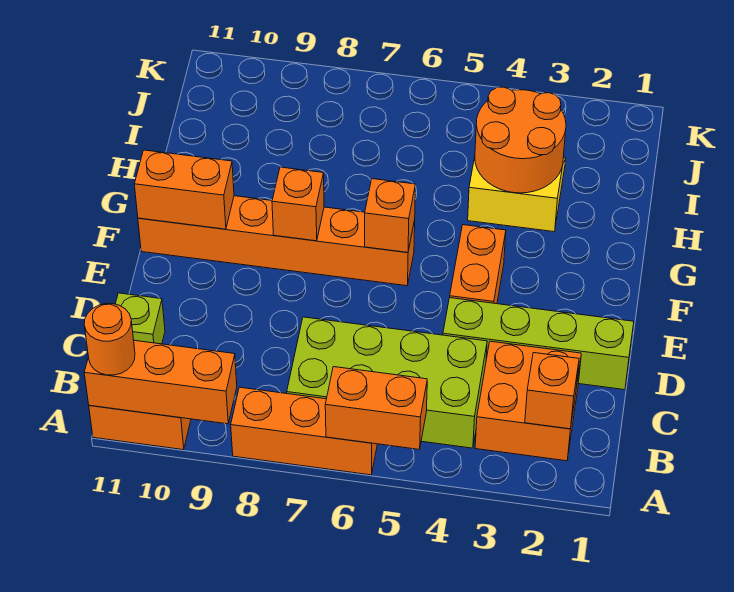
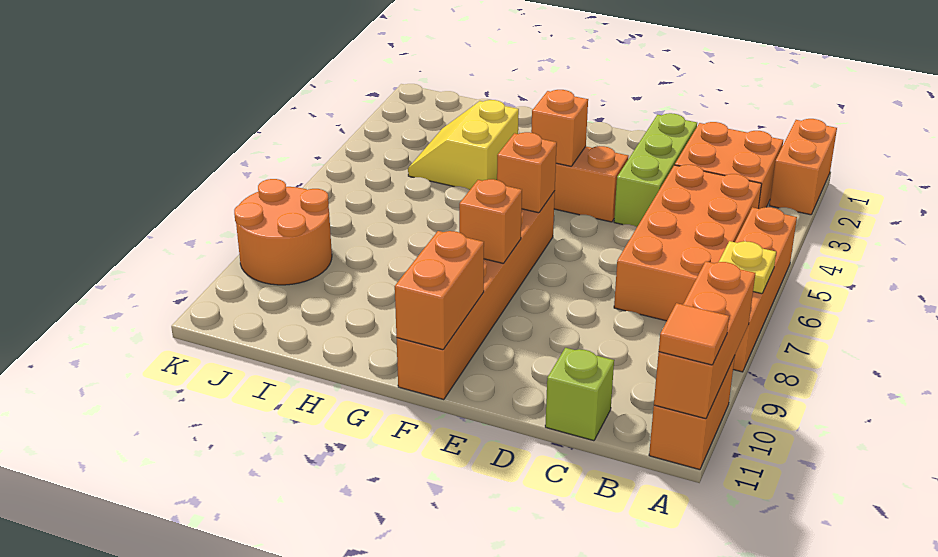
orange brick A5:A6 level 2 -> orange brick A1:A2 level 1
orange brick A6:A8 level 1 -> orange brick A5:A8 level 1
none -> yellow plate A7 level 2
orange round brick A11 level 3 -> orange tile A11 level 3
orange brick B2 level 2 -> orange brick F4 level 2
lime brick B4:C7 level 1 -> orange brick B4:C7 level 1
lime brick D1:D4 level 1 -> lime brick D2:D4 level 1
orange round brick H3:I4 level 2 -> orange round brick J8:K9 level 1

